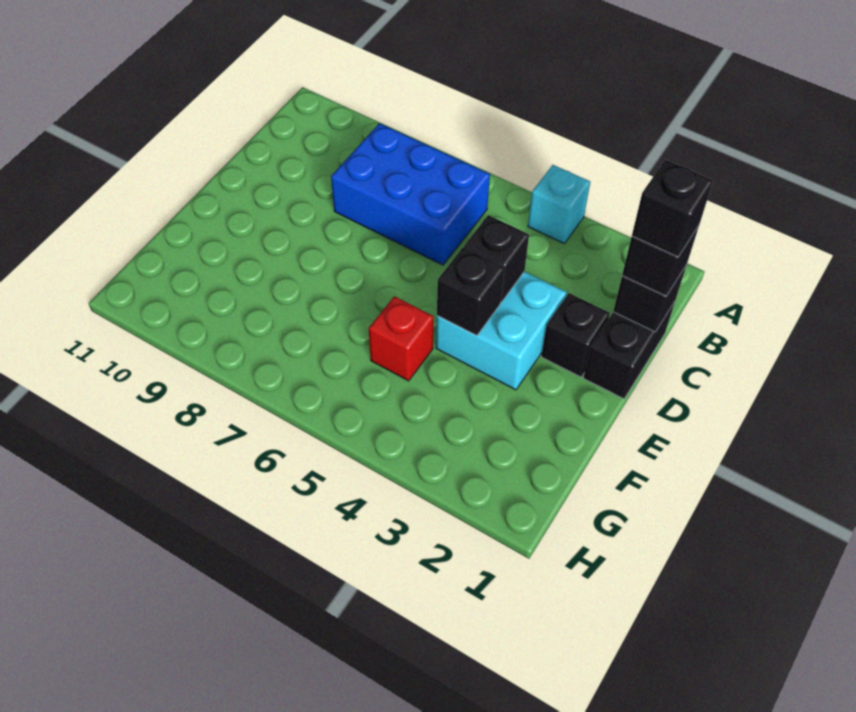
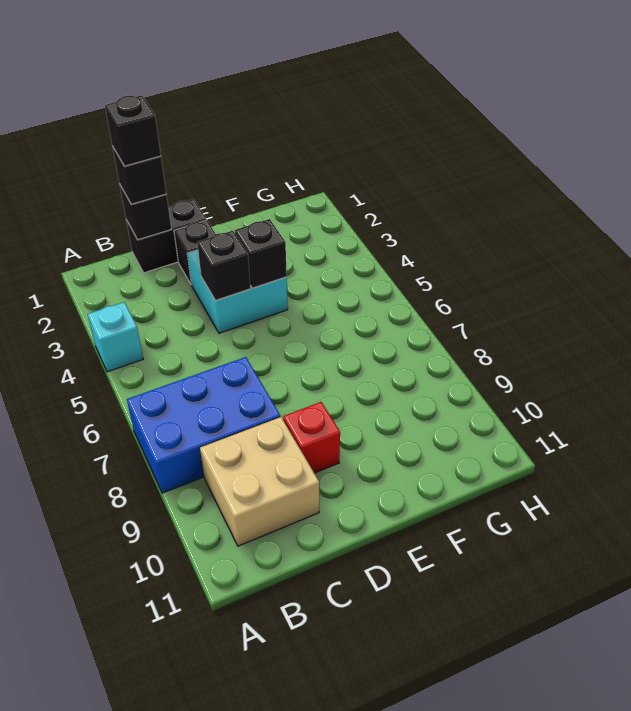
blue brick B6:C8 level 1 -> blue brick A7:C8 level 1
none -> tan brick B9:C10 level 1
red brick F5 level 1 -> red brick D9 level 1

